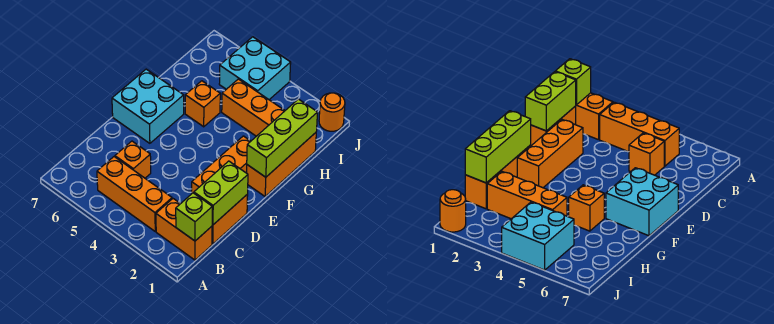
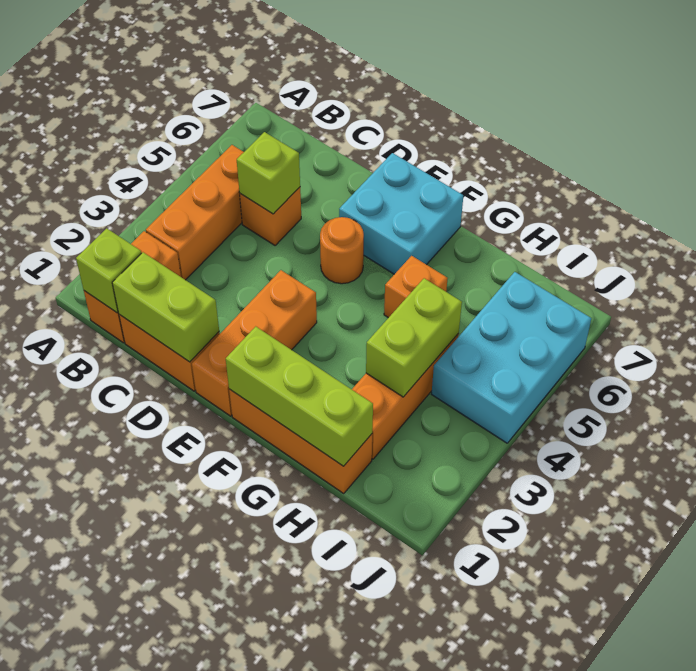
none -> lime brick C5 level 2
orange brick D2:F2 level 1 -> orange brick E1:E3 level 1
none -> lime brick H3:H4 level 2
cyan brick I4:J5 level 1 -> cyan brick I4:J6 level 1
orange round brick J1 level 1 -> orange round brick E5 level 1

